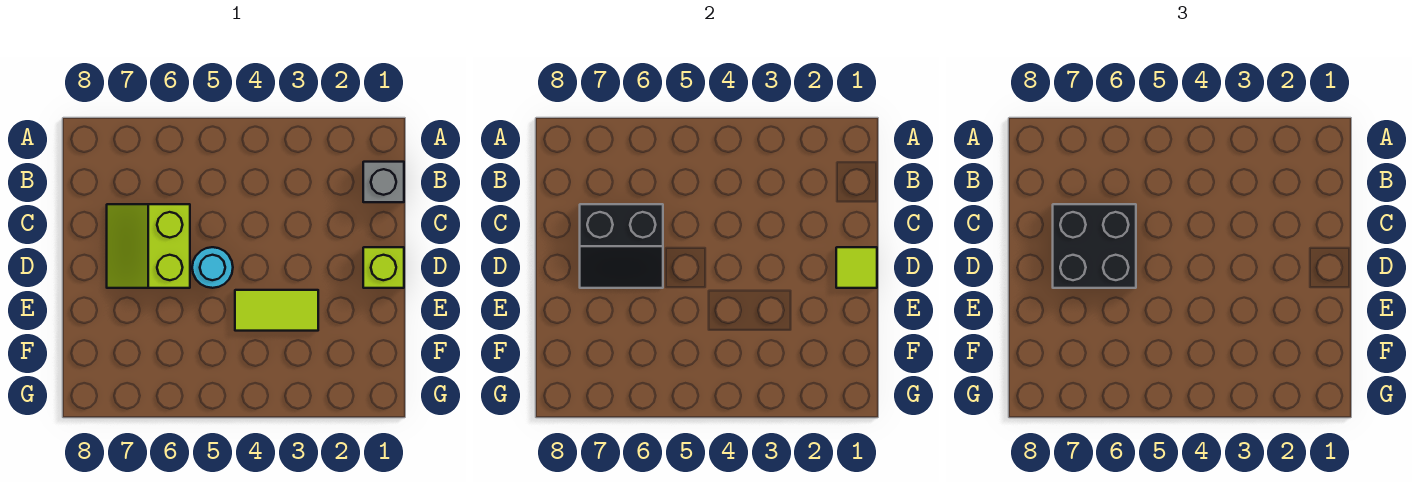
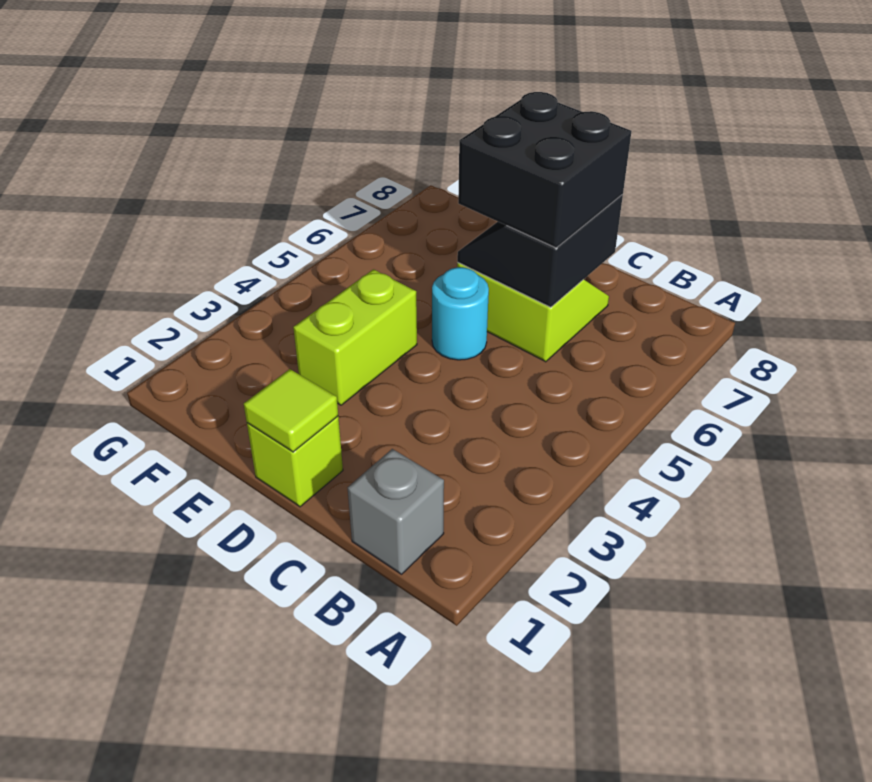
lime tile E3:E4 level 1 -> lime brick E3:E4 level 1

